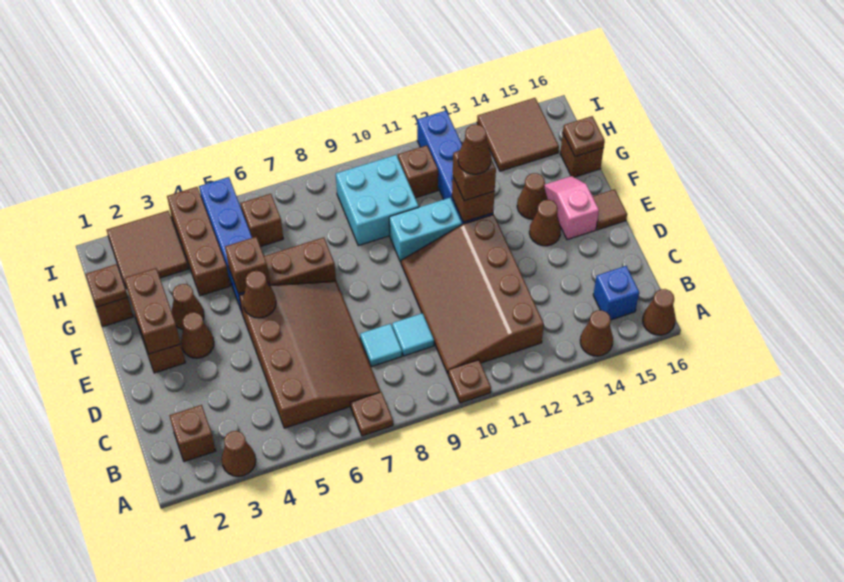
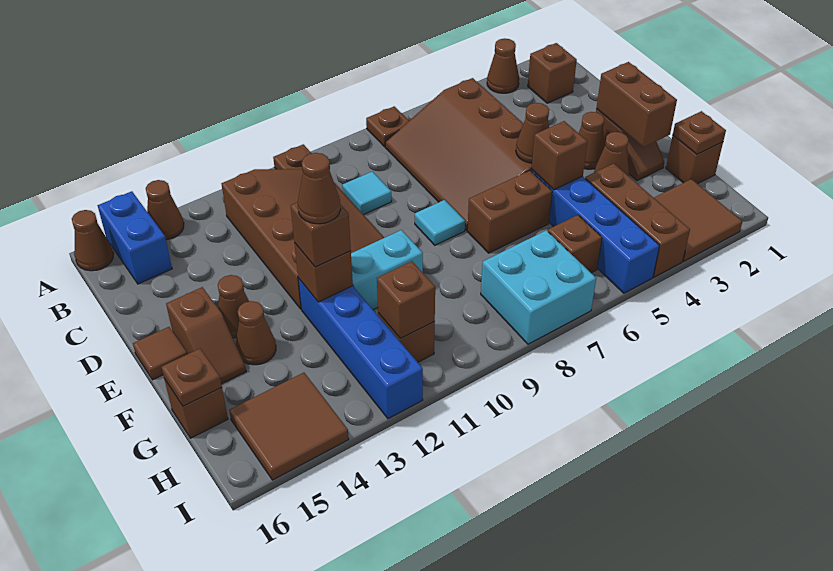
blue brick B15 level 1 -> blue brick A15:B15 level 1
cyan tile C8 level 1 -> cyan tile E8 level 1
pink slope E15:F15 level 1 top E -> brown slope E15:F15 level 1 top E
cyan brick G9:H10 level 1 -> cyan brick H7:I8 level 1
none -> brown brick H11 level 2

